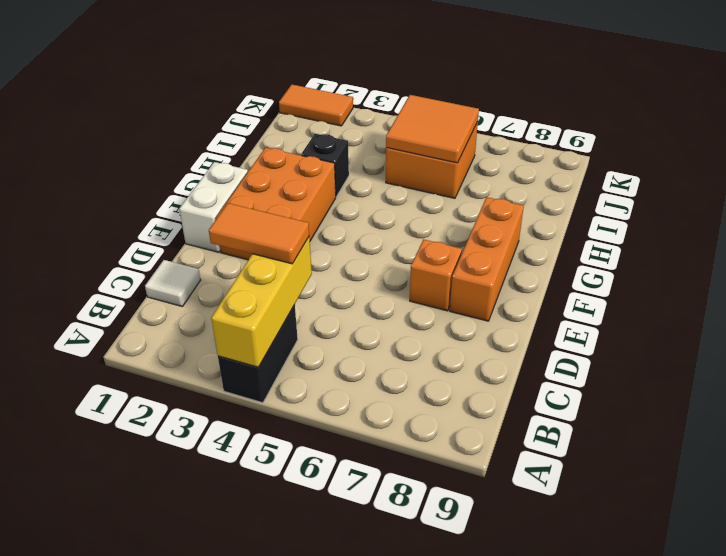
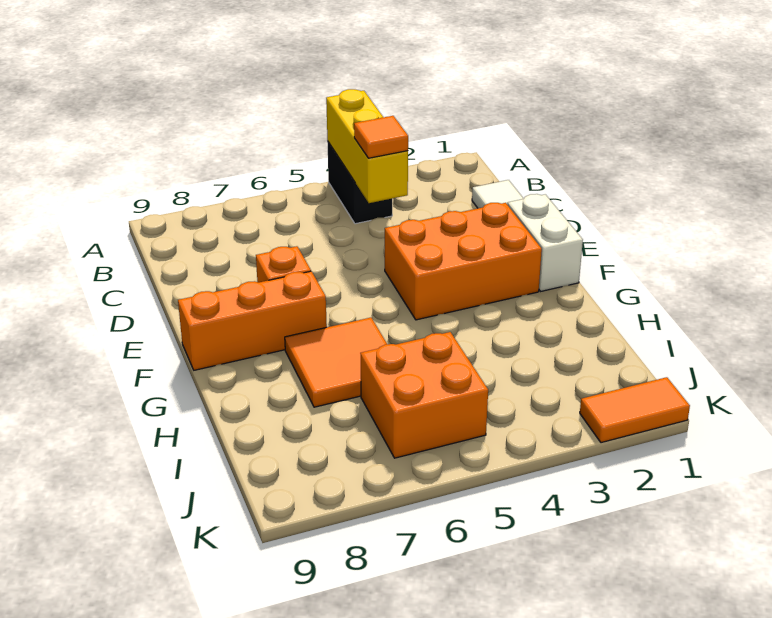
orange tile C3:C4 level 3 -> orange tile C4 level 3
orange brick E2:G3 level 1 -> orange brick E2:F4 level 1
orange brick E8:G8 level 1 -> orange brick F7:F9 level 1
black brick H3 level 1 -> none
orange tile I5:J6 level 2 -> orange tile G6:H7 level 1

